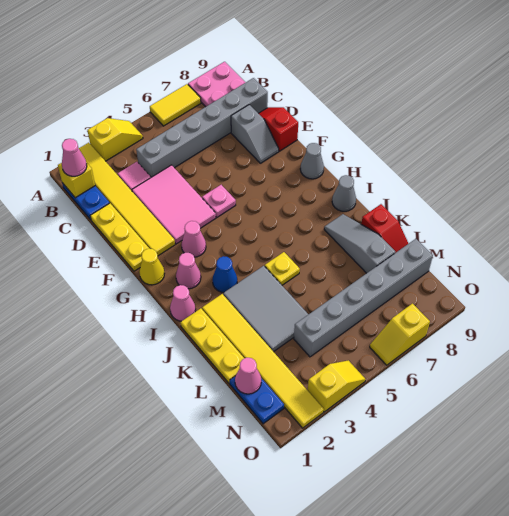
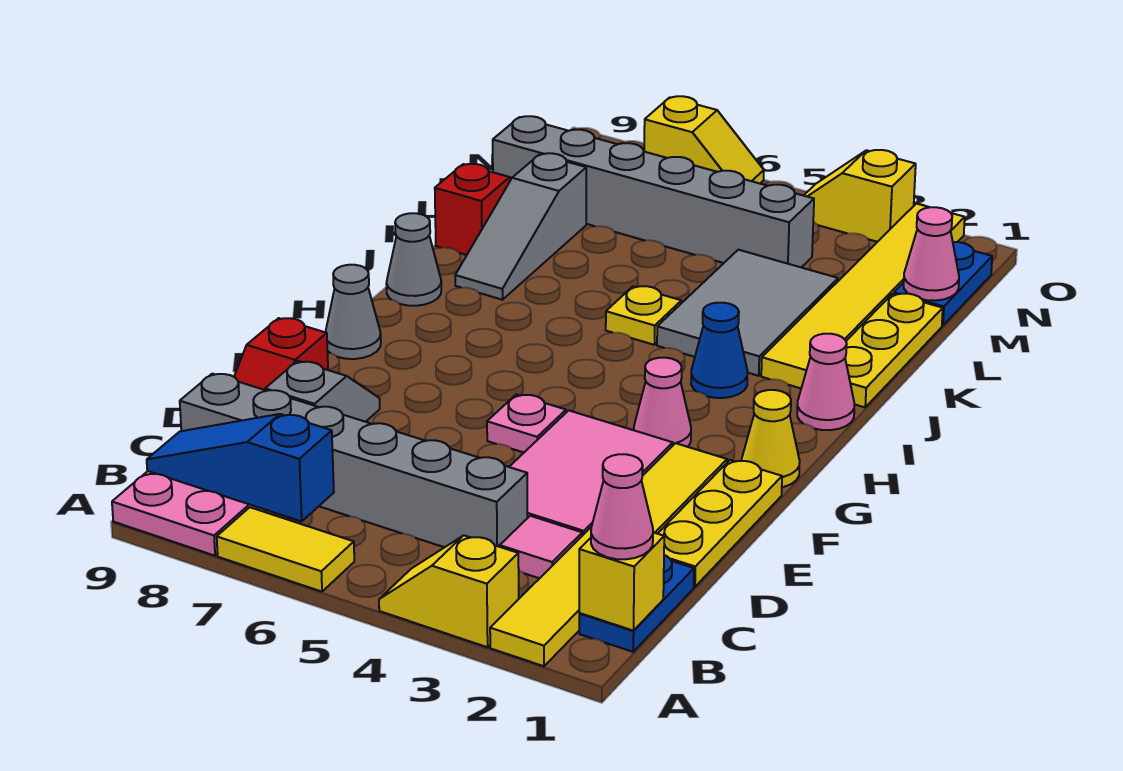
none -> blue slope B7:B9 level 2 top 7
pink cone H2 level 1 -> none

